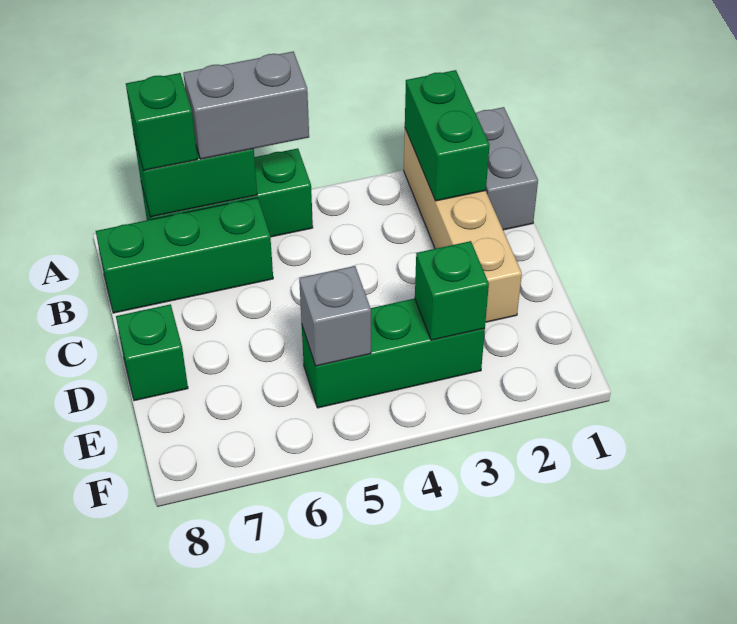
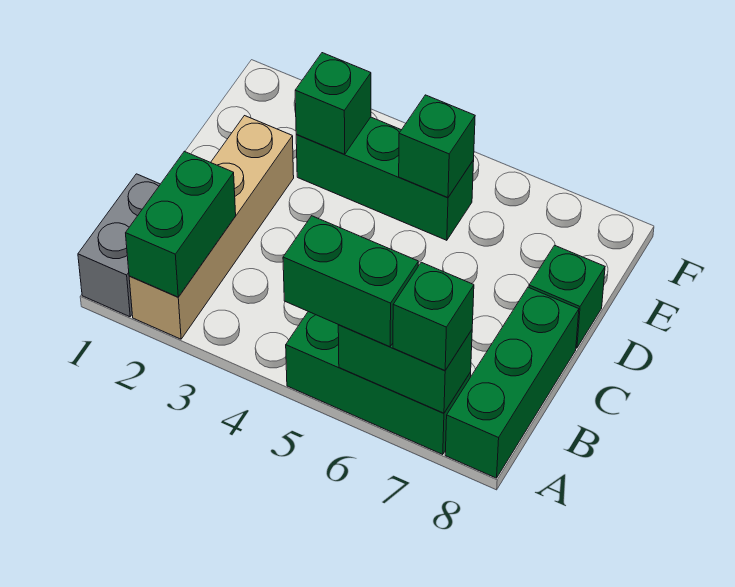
grey brick A5:A6 level 3 -> green brick A5:A6 level 3
green brick B6:B8 level 1 -> green brick A8:C8 level 1
grey brick E5 level 2 -> green brick E5 level 2

